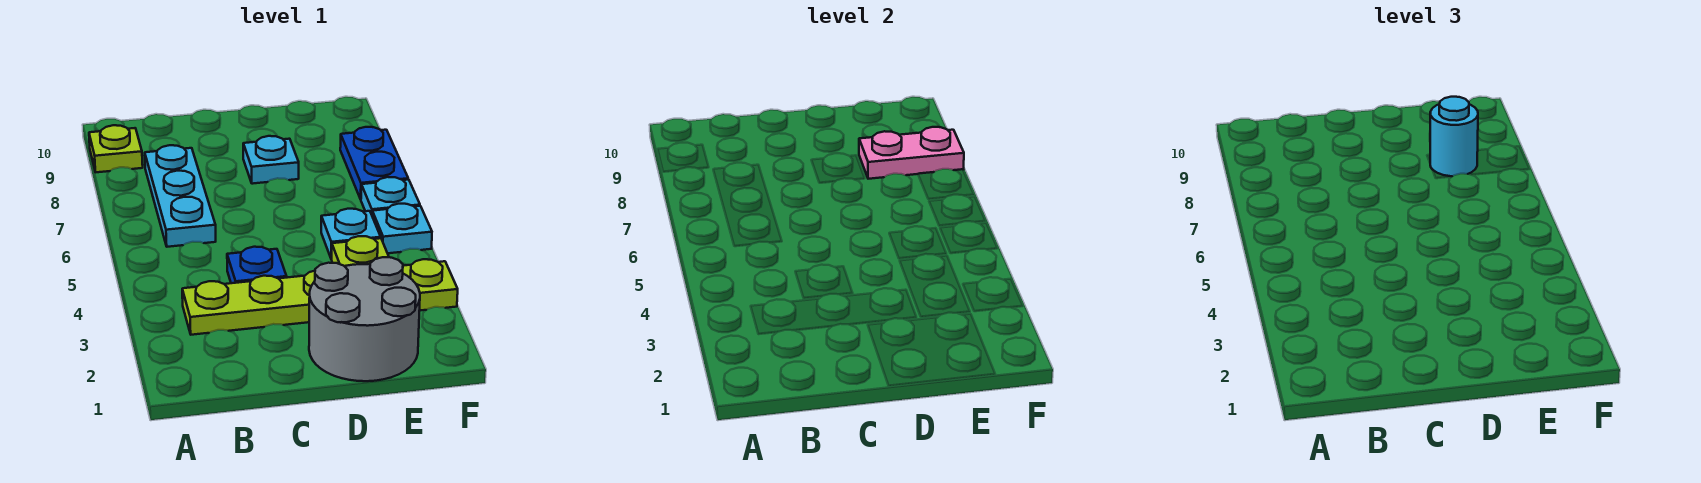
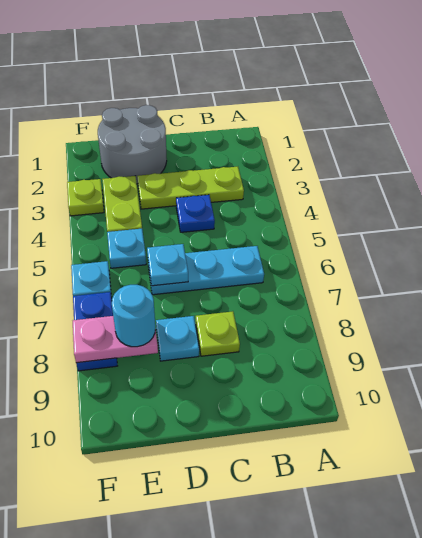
lime plate A9 level 1 -> lime plate C8 level 1
cyan plate B6:B8 level 1 -> cyan plate B6:D6 level 1
cyan plate F5 level 1 -> cyan plate D6 level 2

